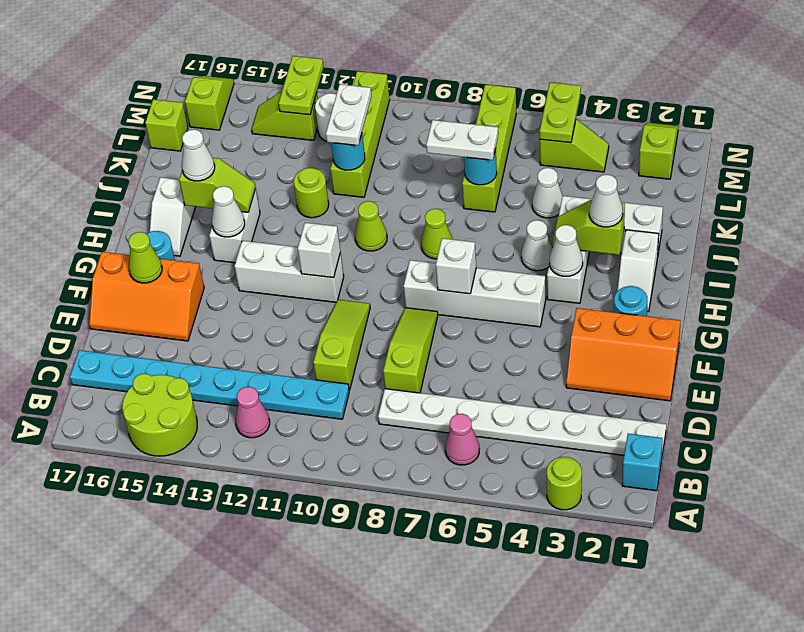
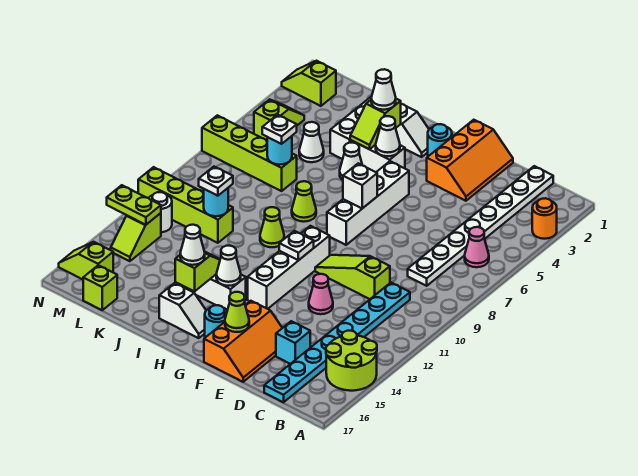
lime round brick A3 level 1 -> orange round brick A3 level 1
cyan brick B1 level 1 -> cyan brick D15 level 1
pink cone B12 level 1 -> pink cone E12 level 1
lime slope D8:F8 level 1 top D -> none
white brick G11:G13 level 1 -> white brick G10:G13 level 1
white brick G11 level 2 -> white plate G11 level 2
lime round brick J12 level 1 -> none
white plate K7:K8 level 3 -> white plate K7 level 3
white plate K11:L11 level 3 -> white plate K11 level 3
lime plate M5:N5 level 2 -> none

